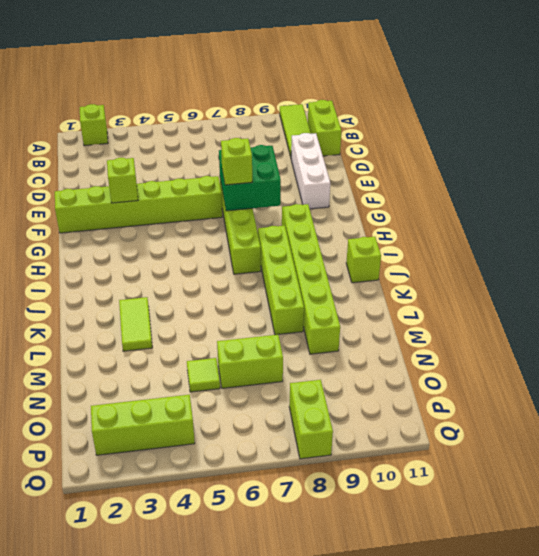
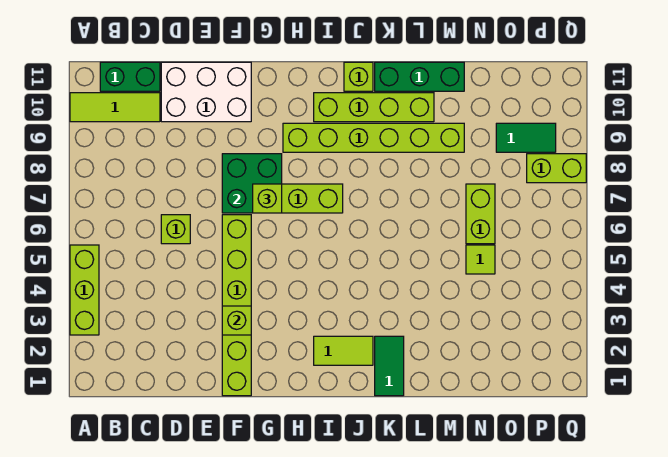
lime brick A2 level 1 -> lime brick D6 level 1
lime brick B11:C11 level 1 -> green brick B11:C11 level 1
white brick D10:F10 level 1 -> white brick D10:F11 level 1
lime brick I8:L8 level 1 -> lime brick I10:L10 level 1
none -> green tile K1:K2 level 1
lime tile K3:L3 level 1 -> lime tile I2:J2 level 1
none -> green brick K11:M11 level 1
none -> green tile O9:P9 level 1
lime brick P2:P4 level 1 -> lime brick A3:A5 level 1

